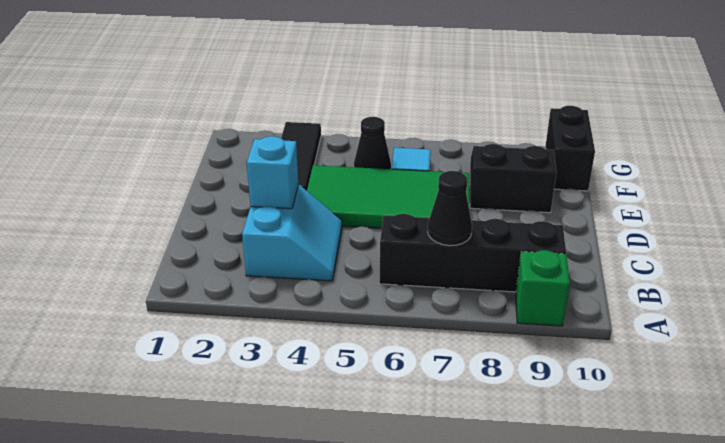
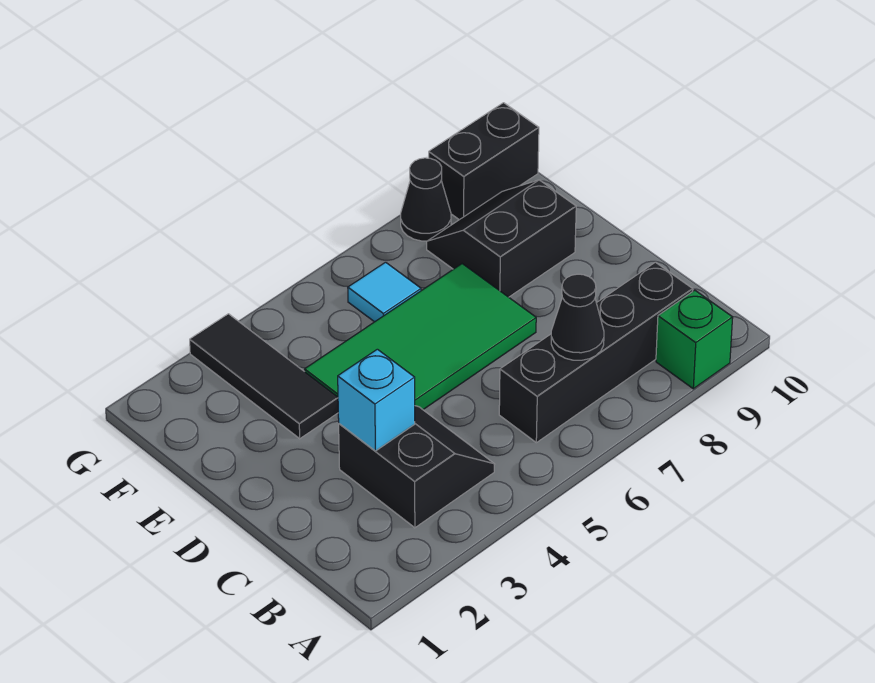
cyan slope B3:C4 level 1 top 3 -> black slope B3:C4 level 1 top 3
black cone F5 level 1 -> black cone G8 level 1
black brick F10:G10 level 1 -> black brick G9:G10 level 1

